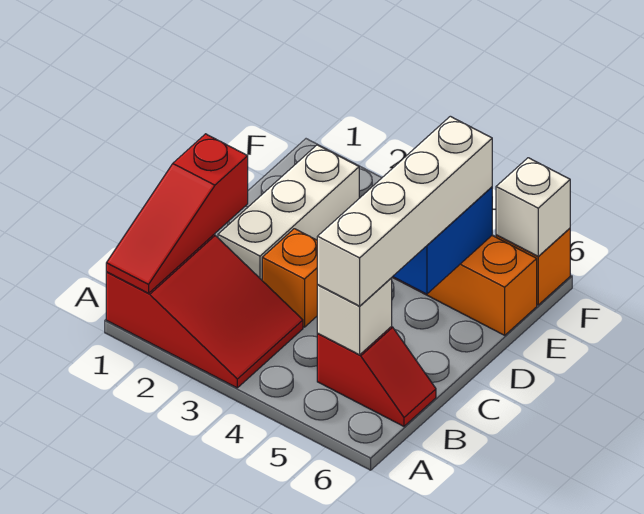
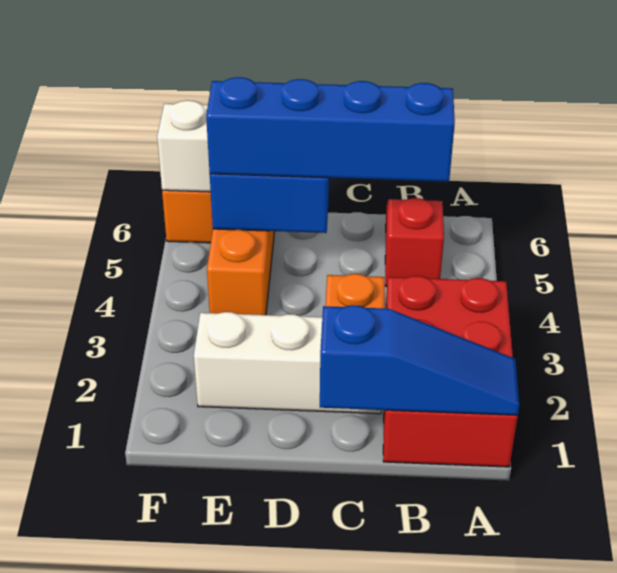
red slope A1:B3 level 1 top 1 -> red brick A1:B3 level 1
red slope A1:C1 level 2 top C -> blue slope A1:C1 level 2 top C
white brick B5 level 2 -> none
white brick B5:E5 level 3 -> blue brick B5:E5 level 3

